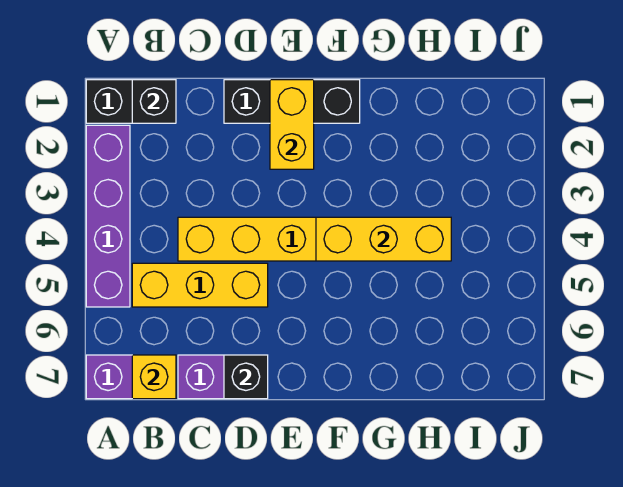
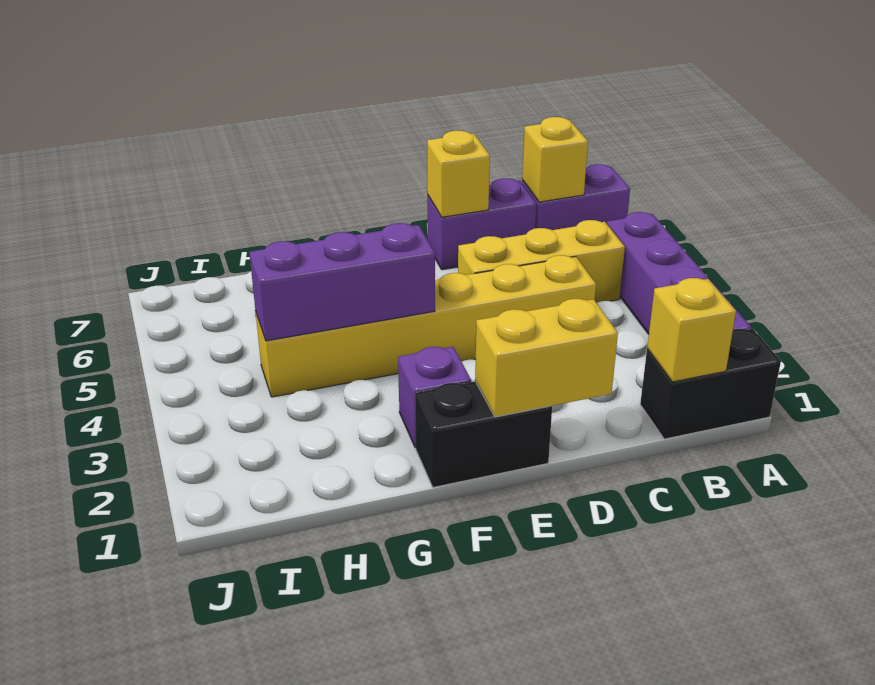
black brick B1 level 2 -> yellow brick B1 level 2
black brick D1:F1 level 1 -> black brick E1:F1 level 1
black brick D7 level 2 -> yellow brick D7 level 2
yellow brick E1:E2 level 2 -> yellow brick D1:E1 level 2
none -> purple brick F2 level 1
yellow brick F4:H4 level 2 -> purple brick F4:H4 level 2

